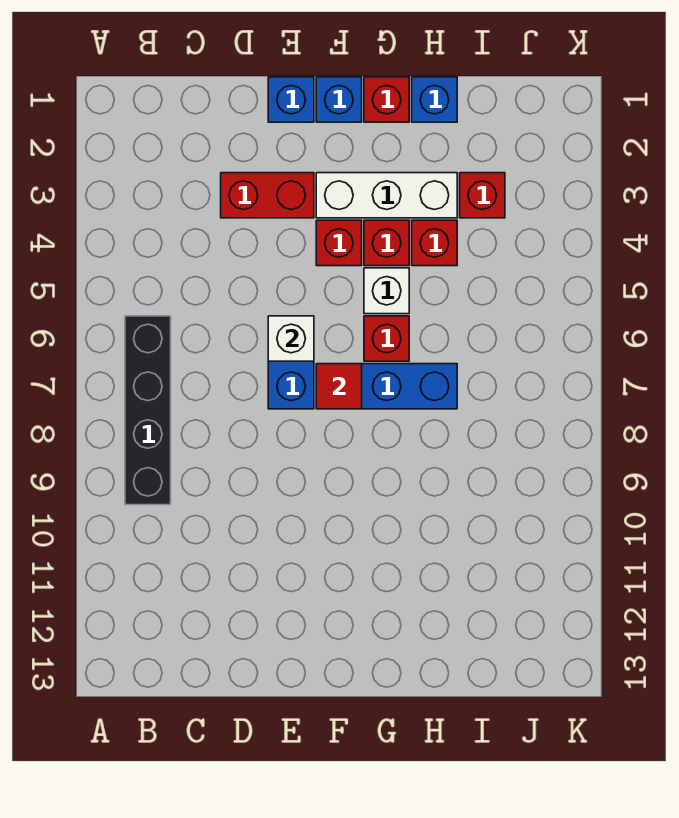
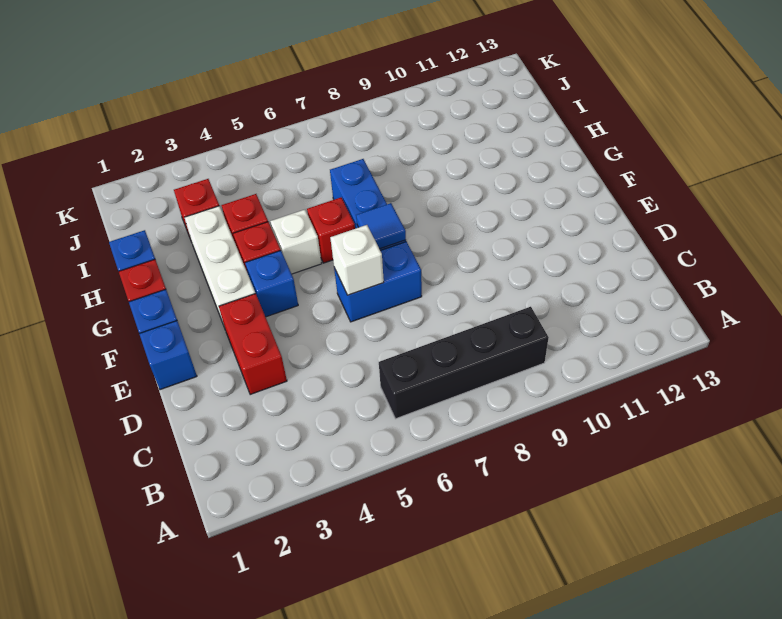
red brick F4 level 1 -> blue brick F4 level 1
red tile F7 level 2 -> blue tile F7 level 2

